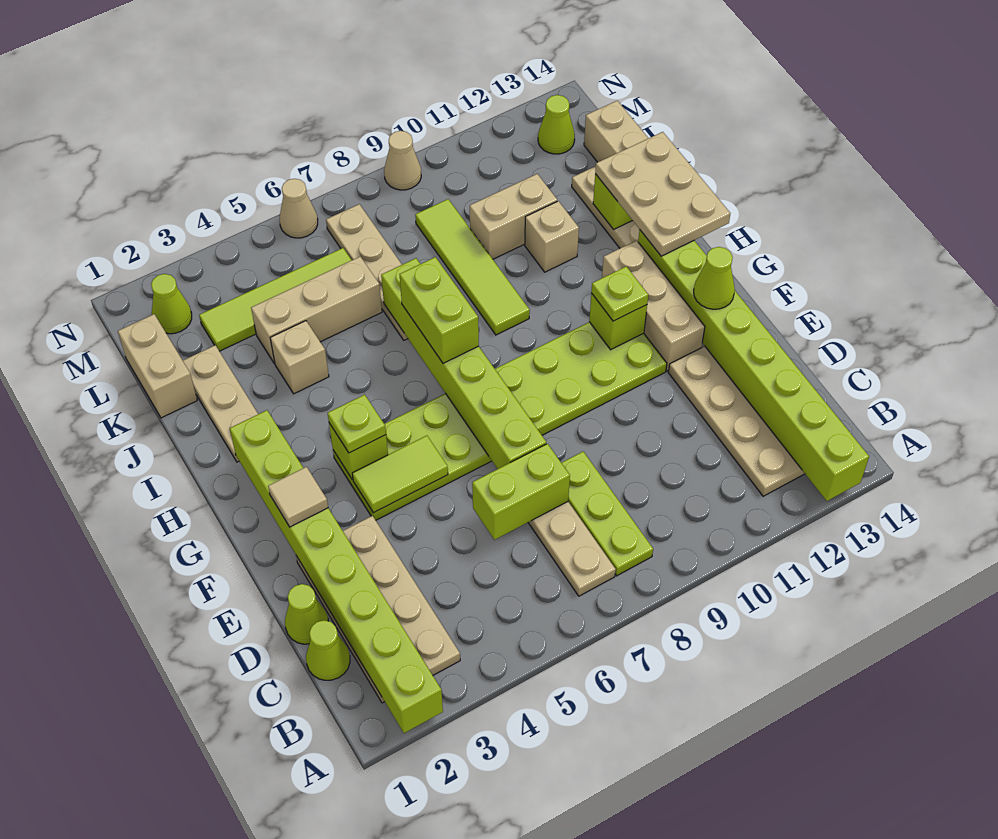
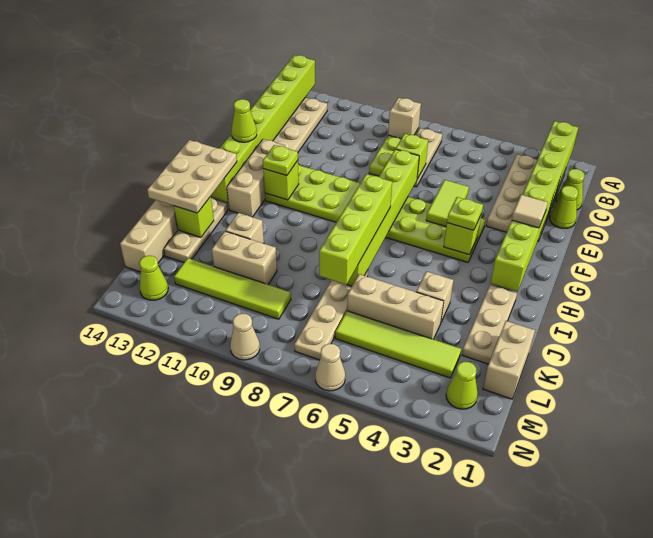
none -> tan brick B8 level 2
lime brick D6:D7 level 2 -> lime brick D7 level 2
lime tile F4:F5 level 2 -> lime tile E5:F5 level 2
lime brick H7:I7 level 3 -> lime brick H7:K7 level 3
lime tile I9:L9 level 1 -> lime tile L9:L12 level 1

